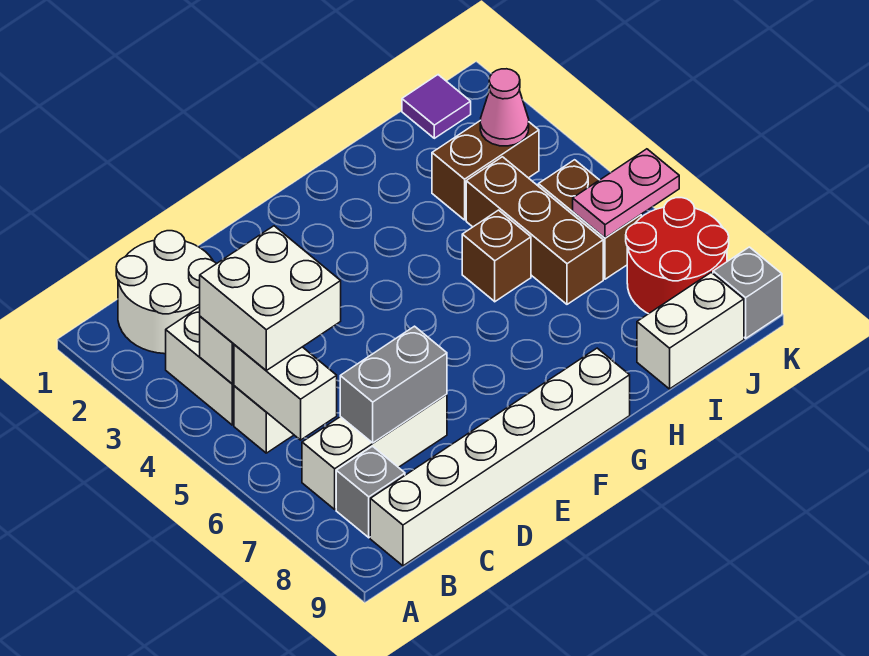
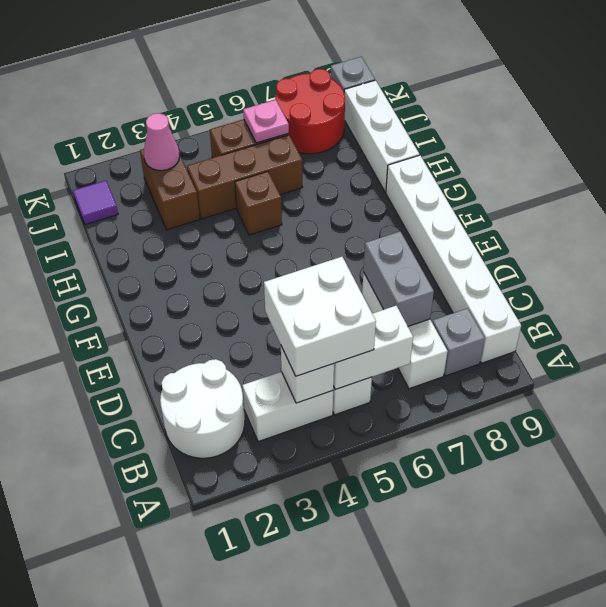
white brick I9:J9 level 1 -> white brick H9:J9 level 1
pink plate J6:K6 level 2 -> pink plate J6 level 2

